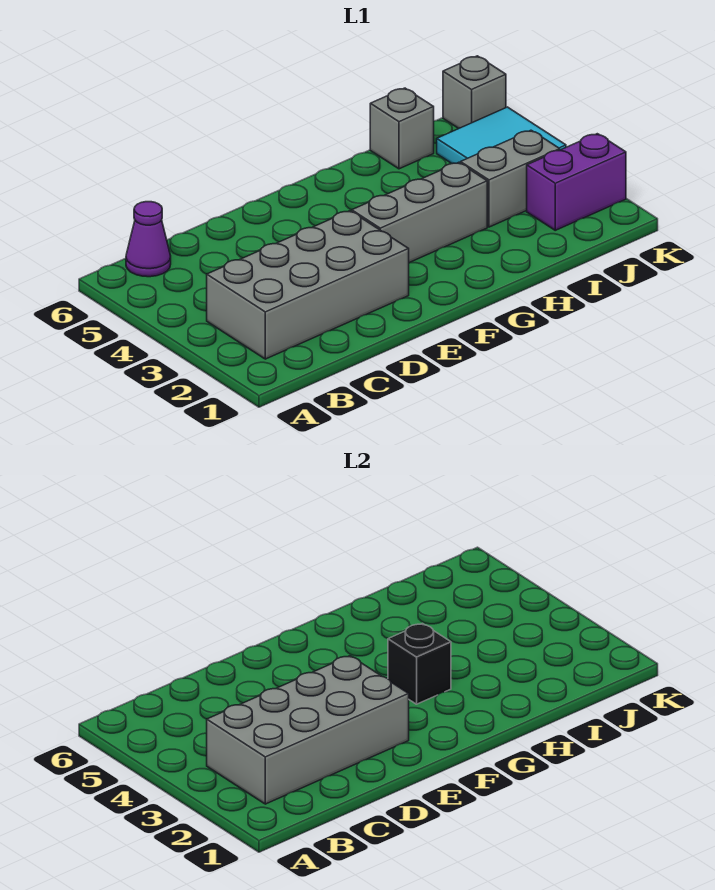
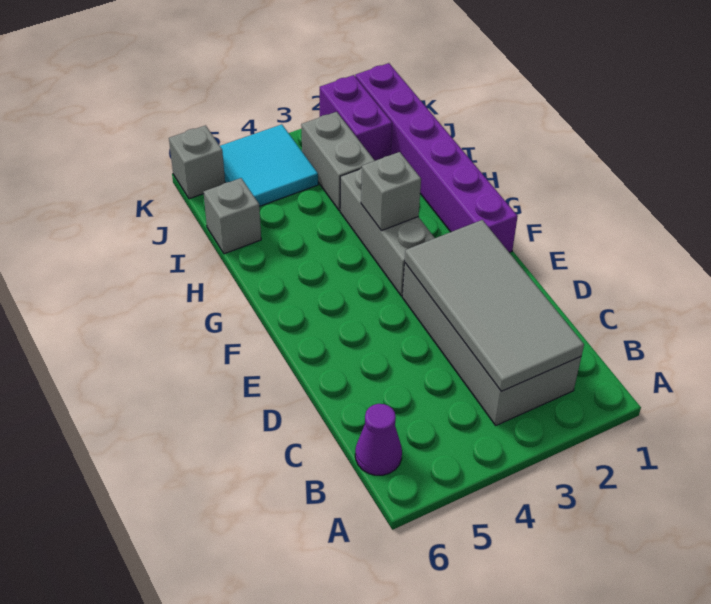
grey brick B2:E3 level 2 -> grey tile B2:E3 level 2
none -> purple brick F1:K1 level 1
black brick G3 level 2 -> grey brick G3 level 2

